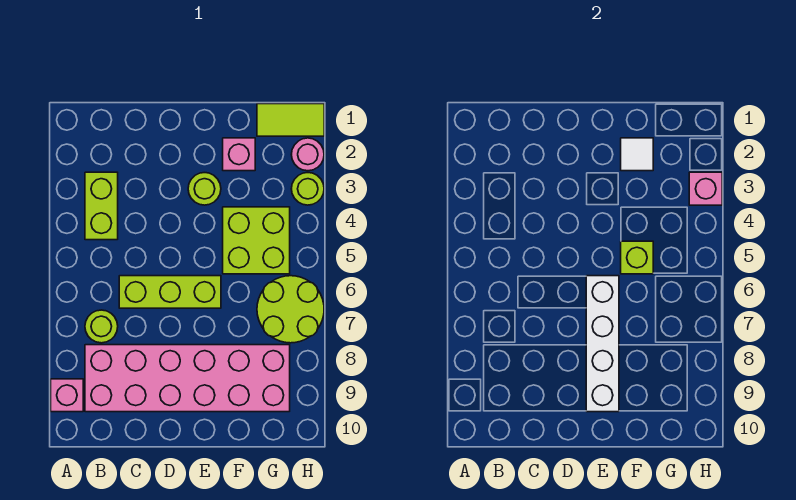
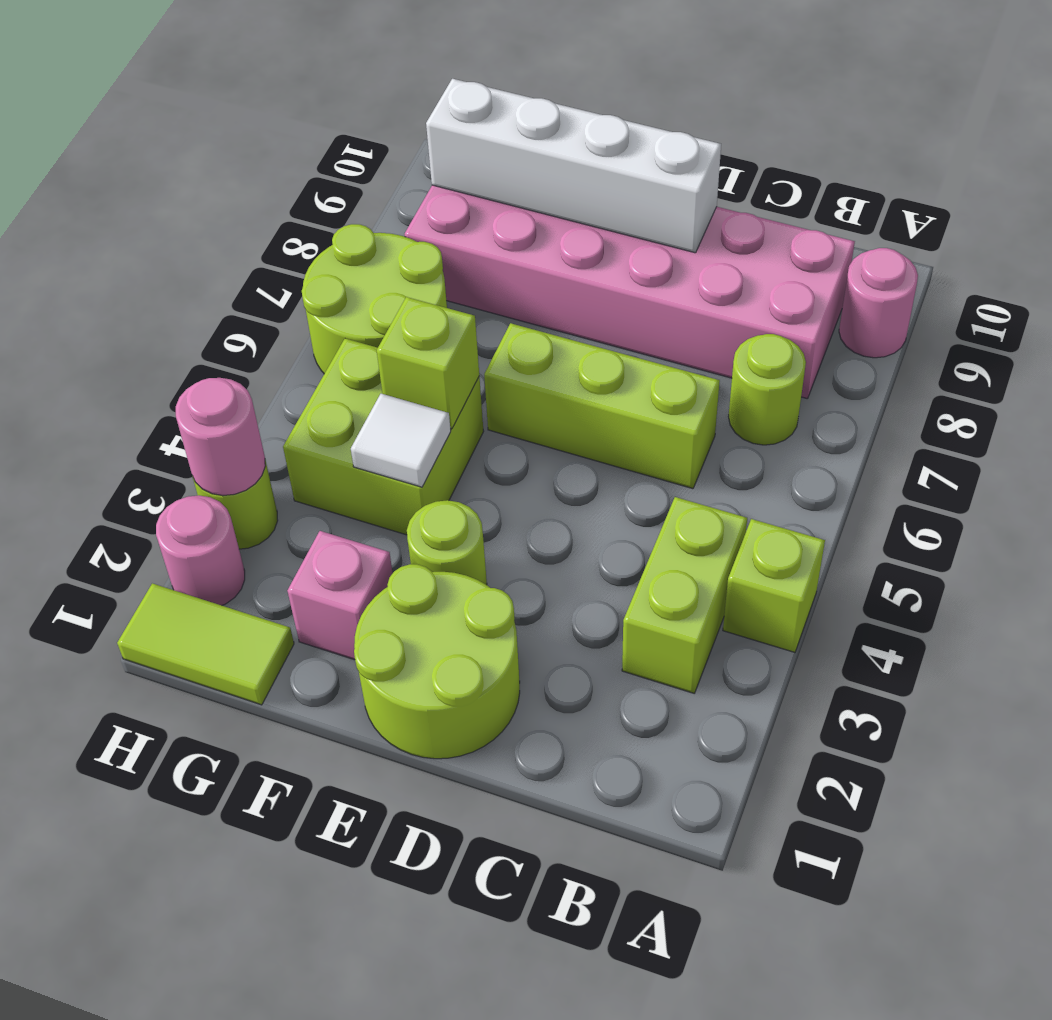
none -> lime brick A4 level 1
pink brick A9 level 1 -> pink round brick A9 level 1
none -> lime round brick D1:E2 level 1
white brick E6:E9 level 2 -> white brick D9:G9 level 2
white tile F2 level 2 -> white tile F4 level 2
pink brick H3 level 2 -> pink round brick H3 level 2

